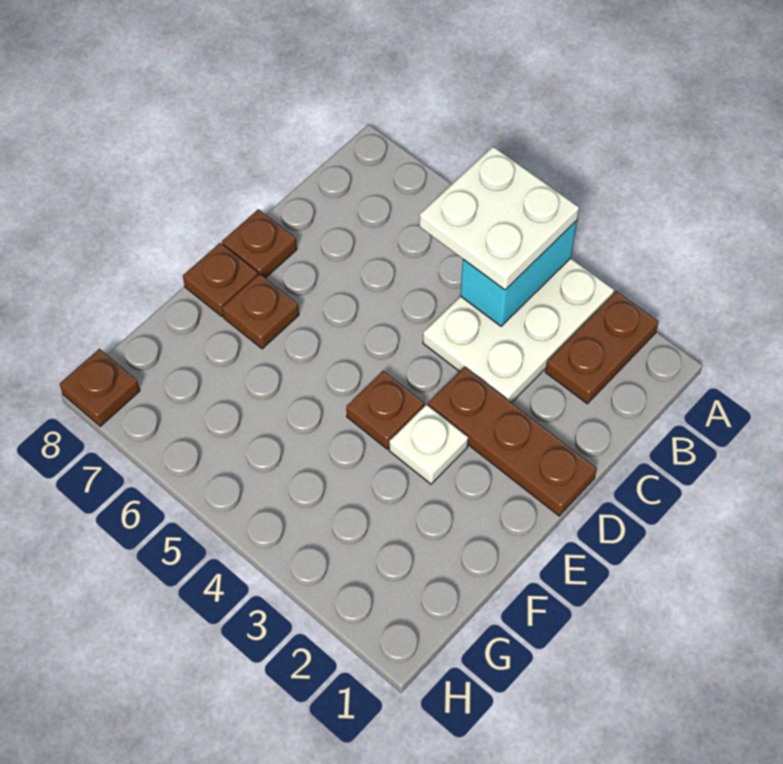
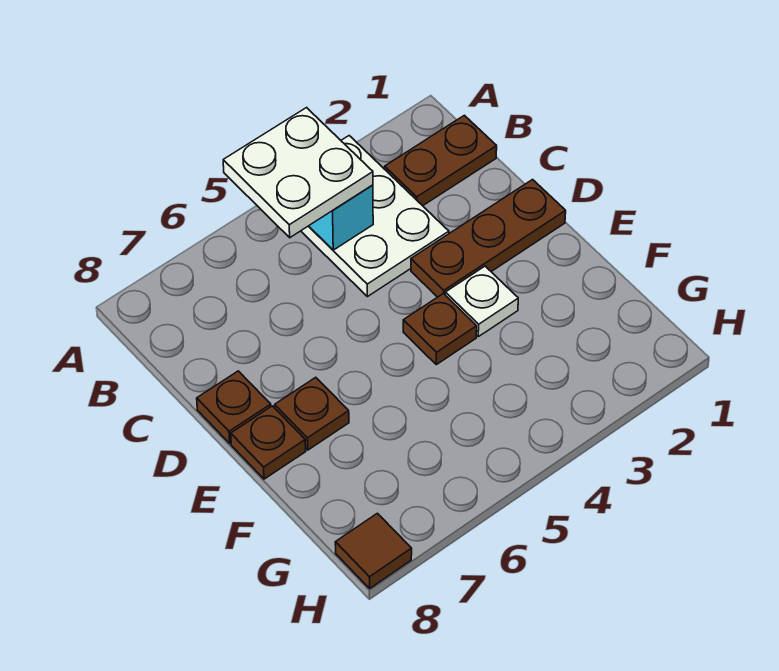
brown plate A2:B2 level 1 -> brown plate B1:B2 level 1
brown plate H8 level 1 -> brown tile H8 level 1

